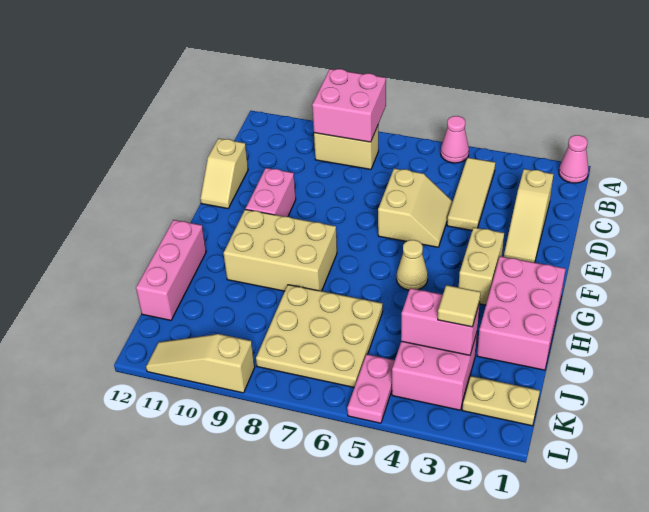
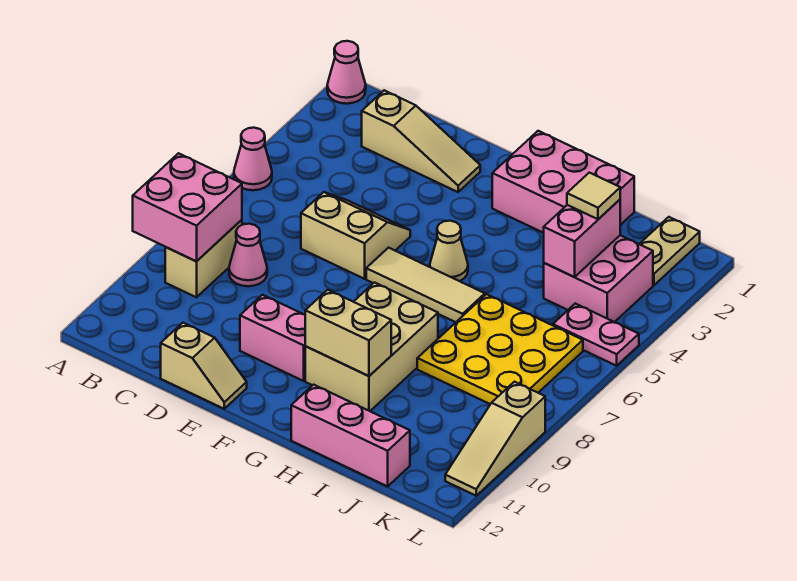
tan tile B4:D4 level 1 -> tan tile F6:H6 level 1
none -> pink cone C8 level 1
tan brick F3:G3 level 1 -> tan brick G10:H10 level 2
tan plate I6:K8 level 1 -> yellow plate I6:K8 level 1

